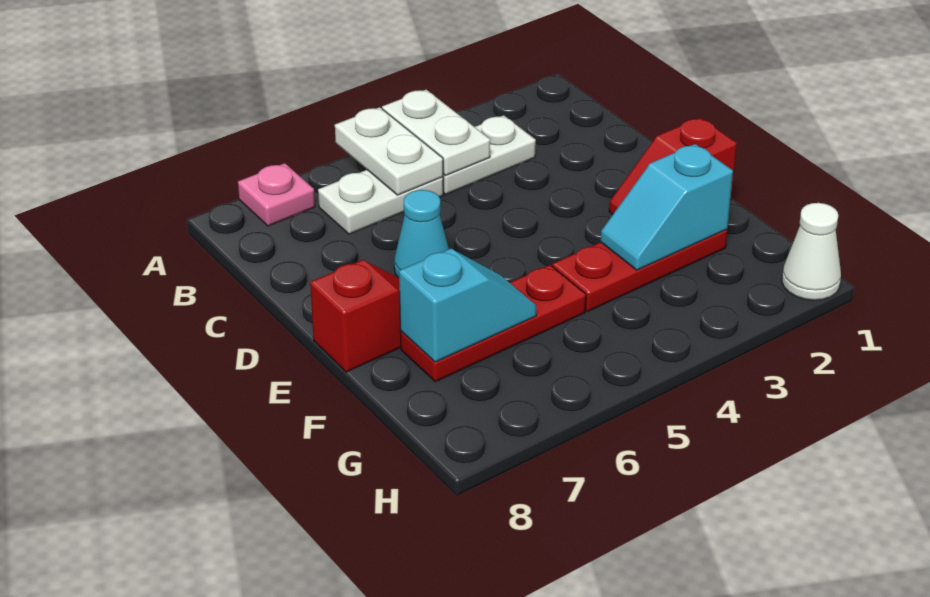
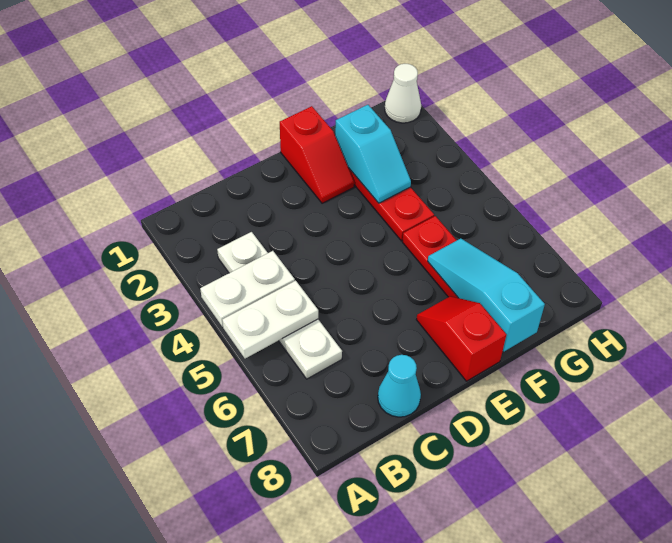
pink plate A7 level 1 -> none
cyan cone D6 level 1 -> cyan cone C8 level 1
cyan slope F6:F7 level 2 top 7 -> cyan slope F6:F8 level 2 top 8

